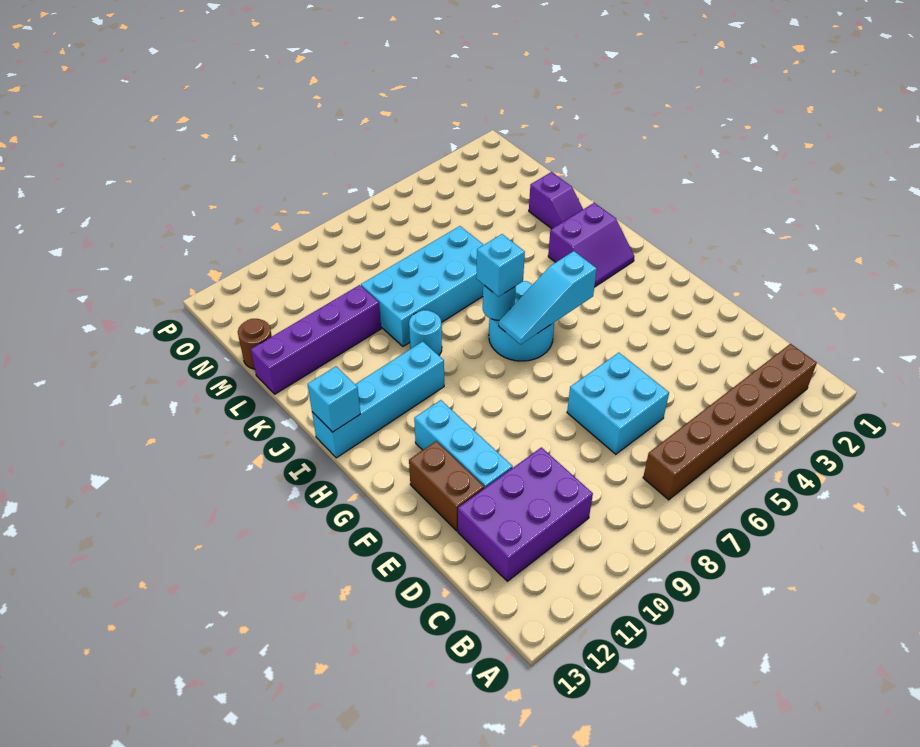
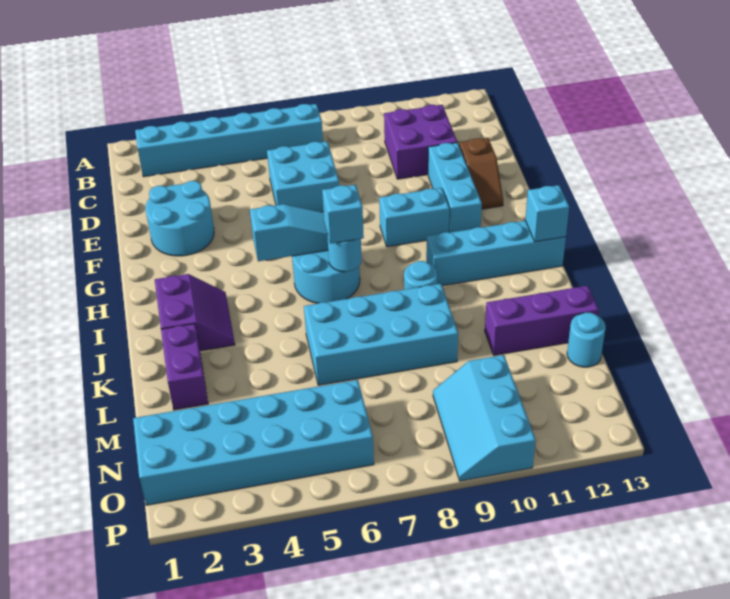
brown brick B2:B7 level 1 -> cyan brick B2:B7 level 1
purple brick C10:D12 level 1 -> purple brick C10:D11 level 1
none -> cyan round brick E2:F3 level 1
brown brick E12:F12 level 1 -> brown slope E12:F12 level 1 top E
none -> cyan brick G9:G10 level 1
purple slope I2:J3 level 1 top J -> purple slope I2:J3 level 1 top 2
purple slope K2:L2 level 1 top L -> purple brick K2:L2 level 1
purple brick L10:L13 level 1 -> purple brick L11:L13 level 1
brown round brick M13 level 1 -> cyan round brick M13 level 1
none -> cyan brick N1:O6 level 1
none -> cyan slope N9:P10 level 1 top 10

